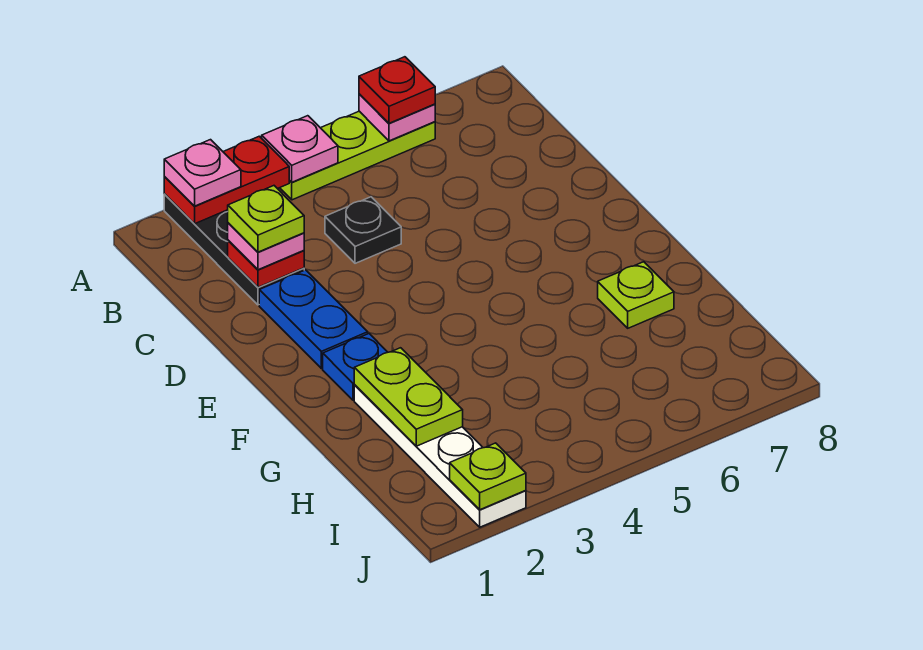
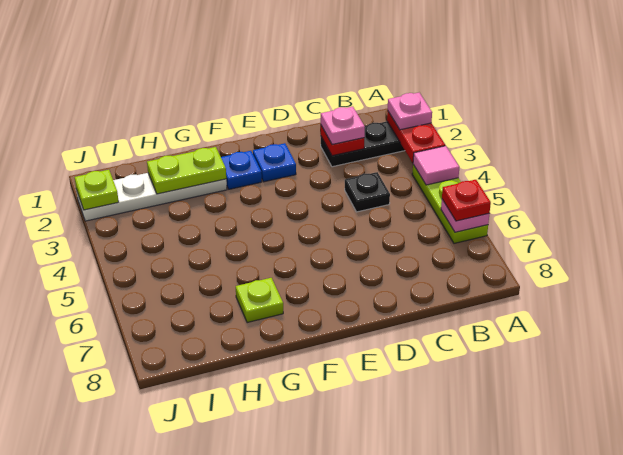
pink plate A4 level 2 -> pink tile A4 level 2
lime plate C2 level 4 -> none
blue plate D2:E2 level 1 -> blue plate E2 level 1

